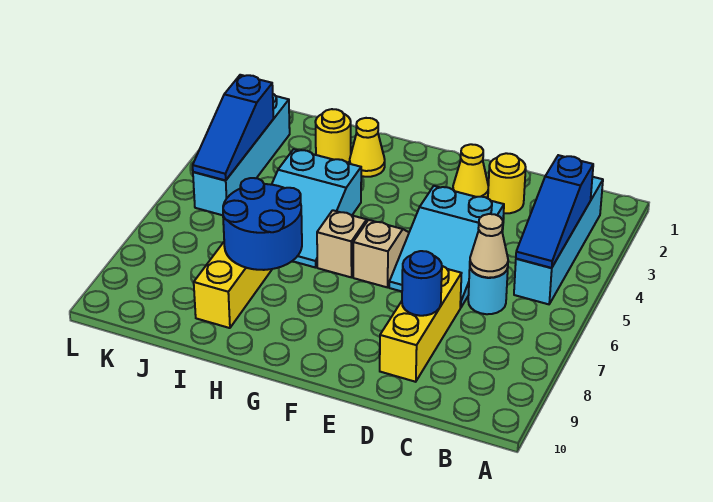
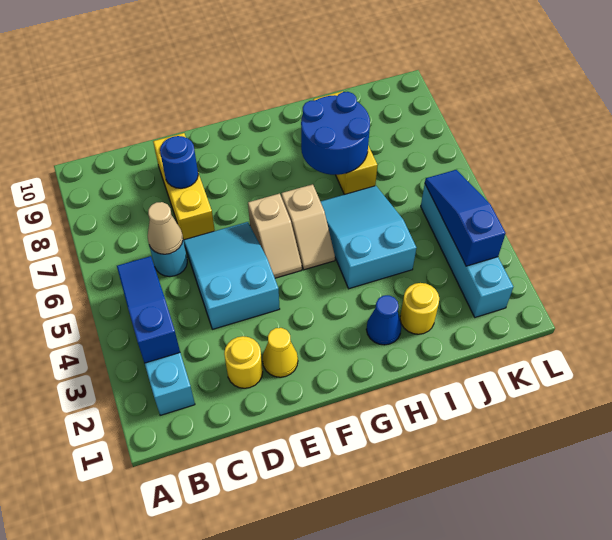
yellow cone H2 level 1 -> blue cone H2 level 1

